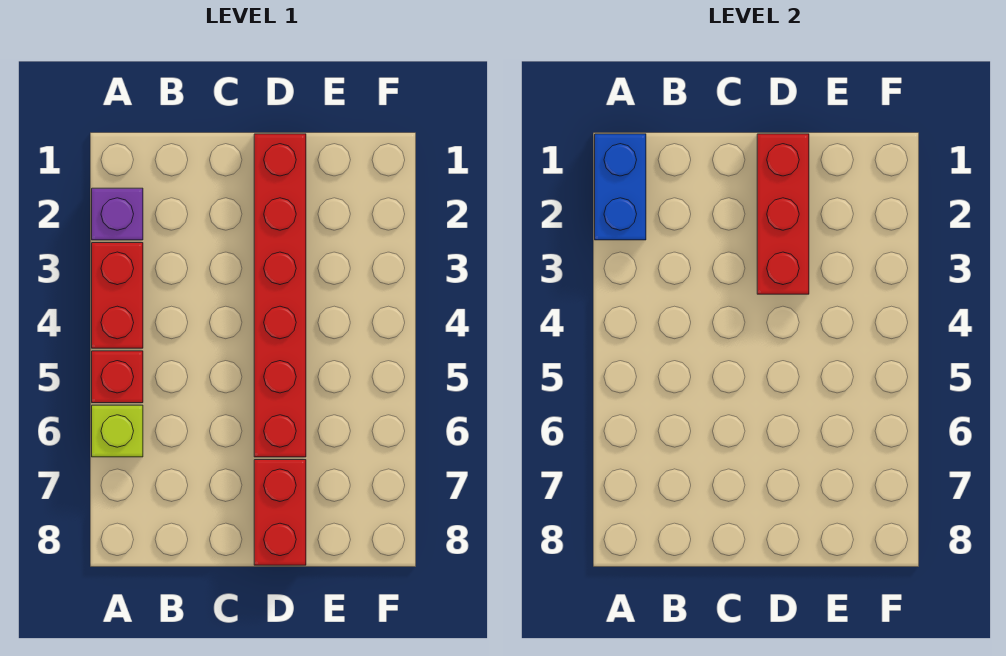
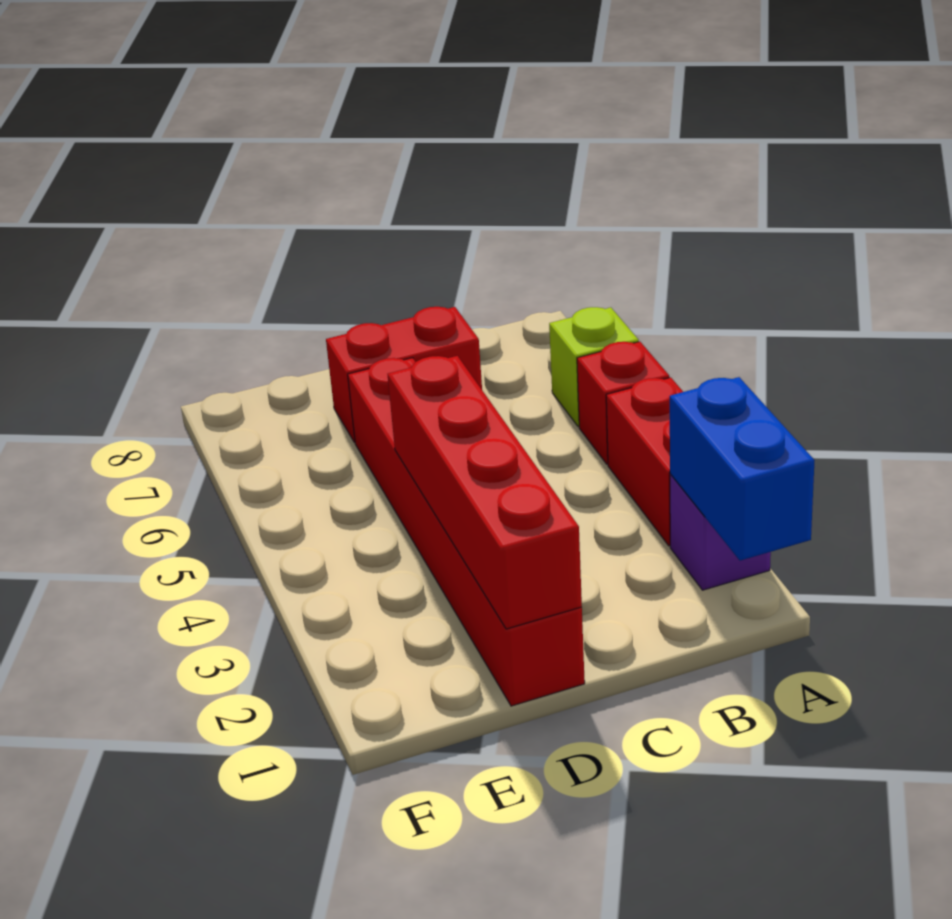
red brick D1:D3 level 2 -> red brick D1:D4 level 2
red brick D7:D8 level 1 -> red brick C7:D7 level 1

